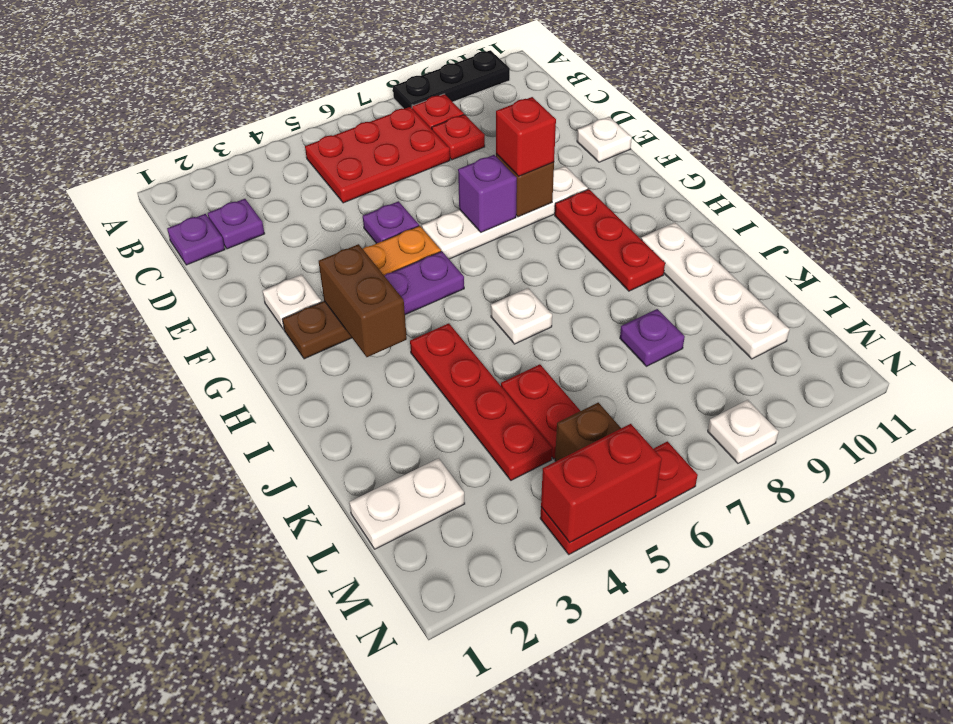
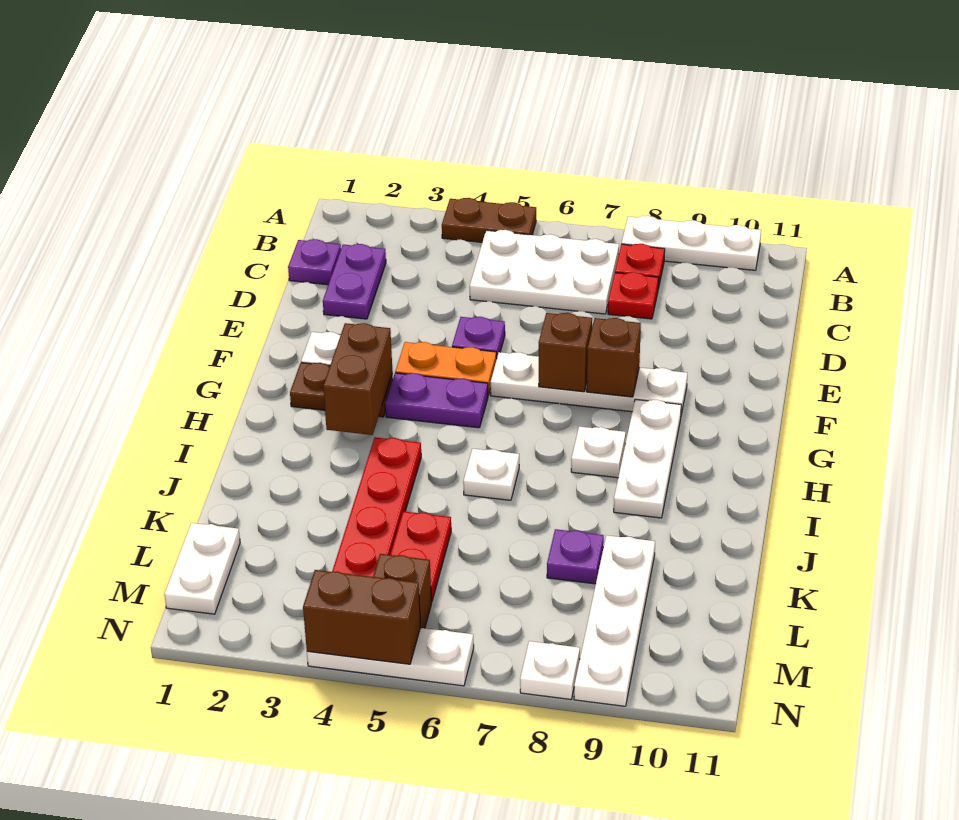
none -> brown plate A4:A5 level 1
black plate A8:A10 level 1 -> white plate A8:A10 level 1
red plate B5:C7 level 1 -> white plate B5:C7 level 1
purple plate C2 level 1 -> purple plate C2:D2 level 1
white plate E11 level 1 -> white plate H8 level 1
purple brick F7 level 2 -> brown brick F7 level 2
red brick F8 level 3 -> none
red plate G9:I9 level 1 -> white plate G9:I9 level 1
white plate I10:L10 level 1 -> white plate K9:N9 level 1
white plate L1:L2 level 1 -> white plate L1:M1 level 1
red plate N4:N6 level 1 -> white plate N4:N6 level 1
red brick N4:N5 level 2 -> brown brick N4:N5 level 2

